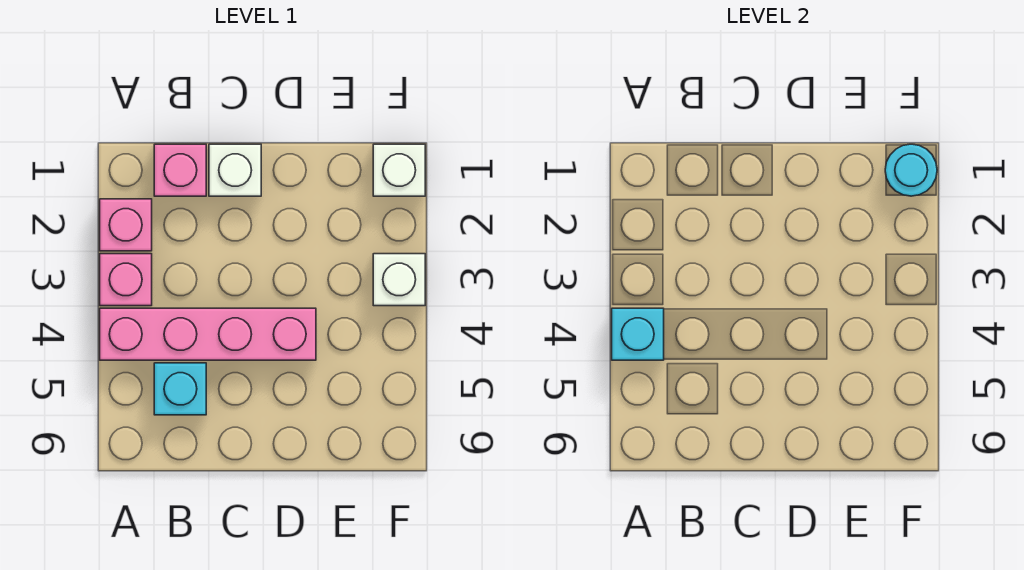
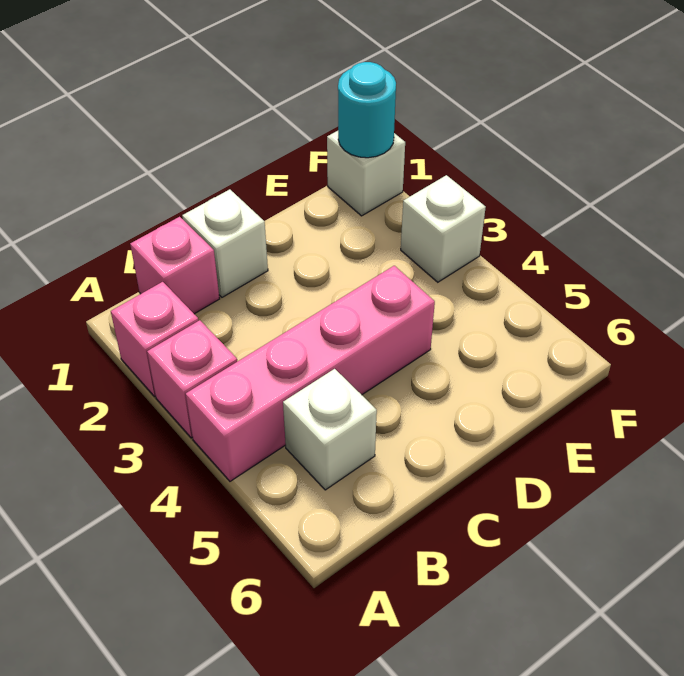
cyan brick A4 level 2 -> none
cyan brick B5 level 1 -> white brick B5 level 1

